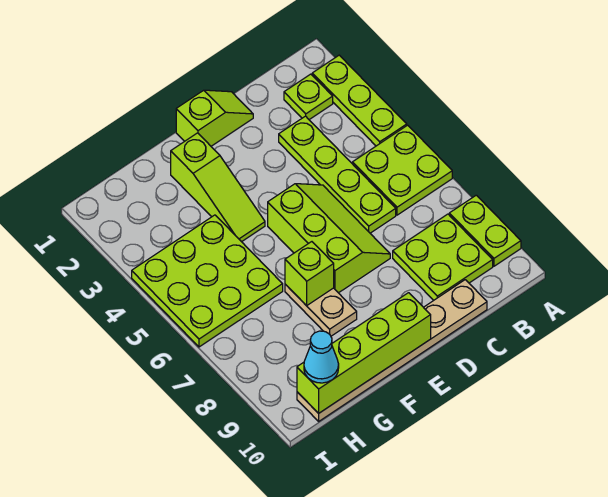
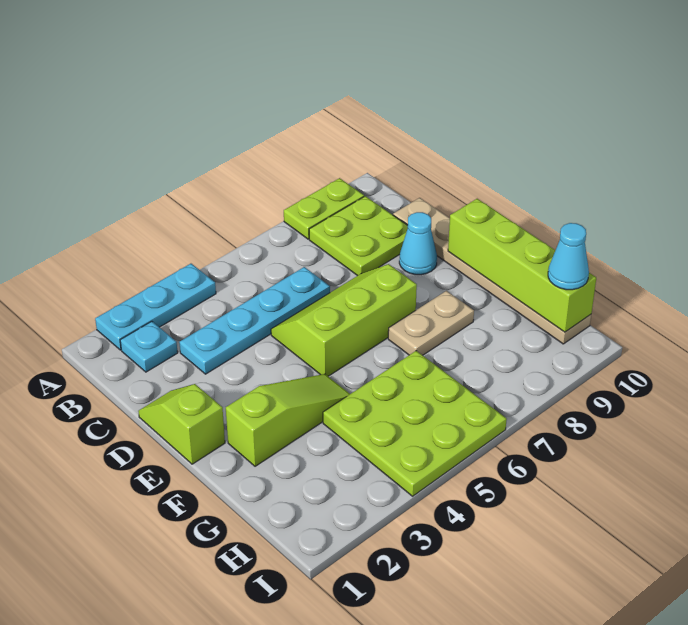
lime plate A2:A4 level 1 -> cyan plate A2:A4 level 1
lime plate A5:B6 level 1 -> none
lime plate B2 level 1 -> cyan plate B2 level 1
lime plate C3:C6 level 1 -> cyan plate C3:C6 level 1
none -> cyan cone D9 level 1
lime brick F7 level 2 -> none

